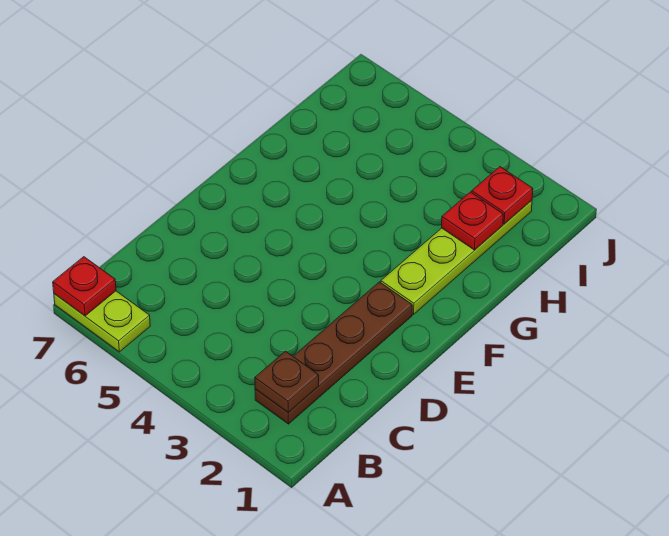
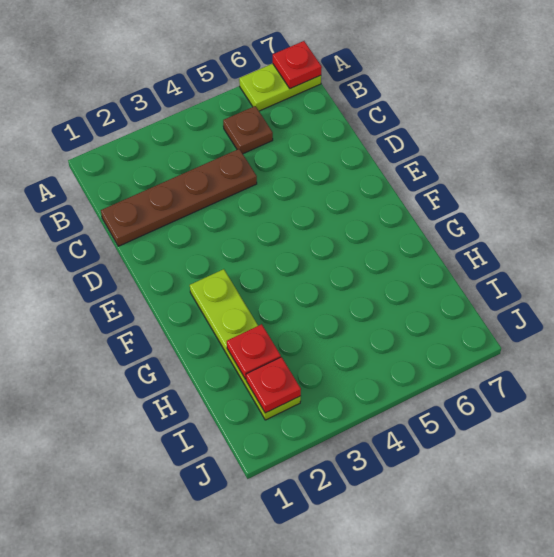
brown plate B2:E2 level 1 -> brown plate C1:C4 level 1
brown plate B2 level 2 -> brown plate B5 level 1

